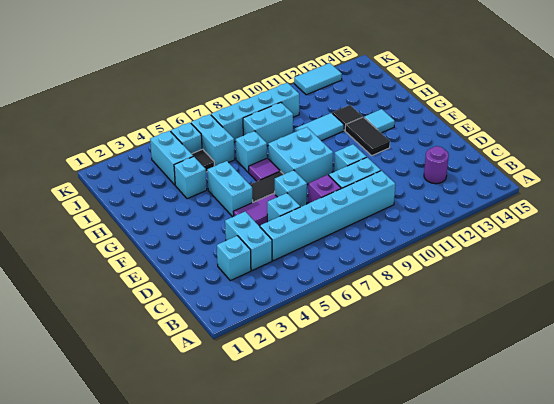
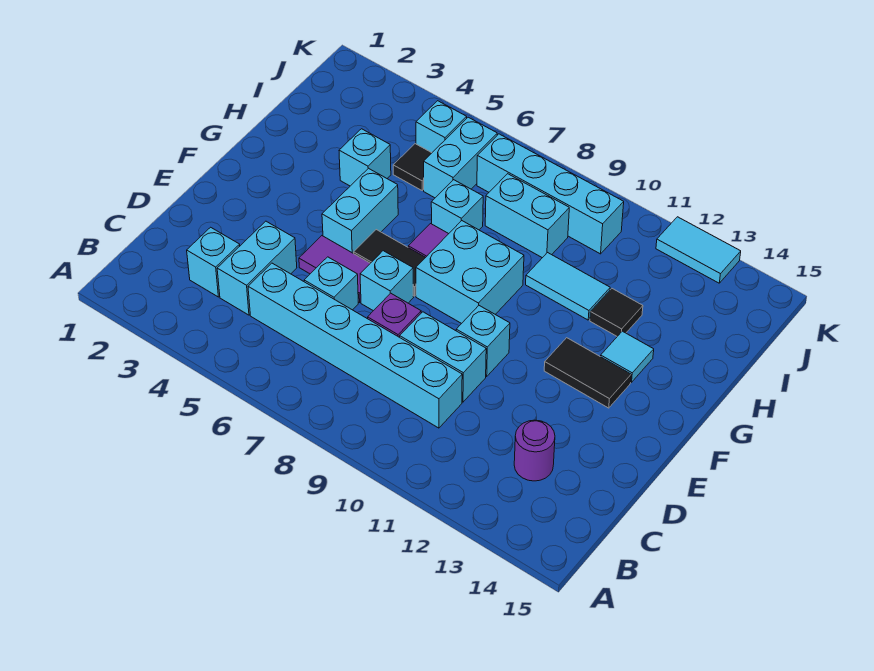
black tile F12:G12 level 1 -> black tile F12:F13 level 1
cyan brick I4:J4 level 1 -> none

